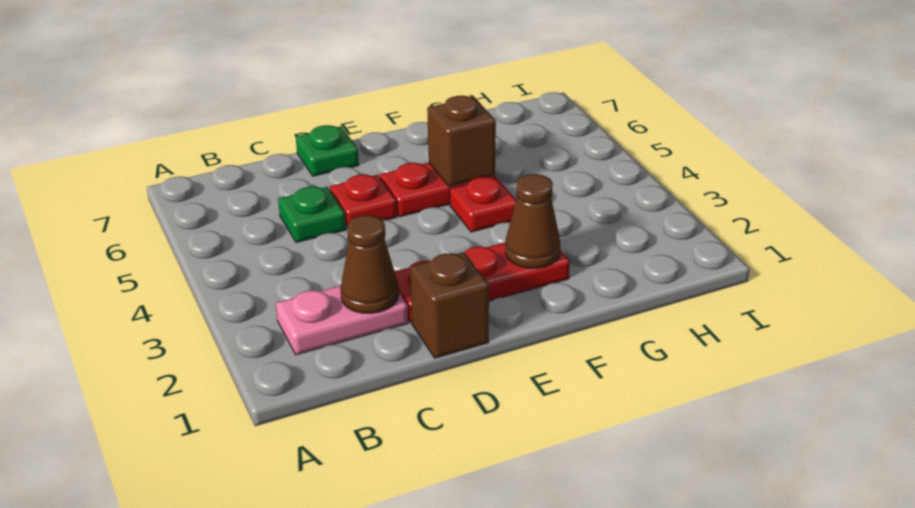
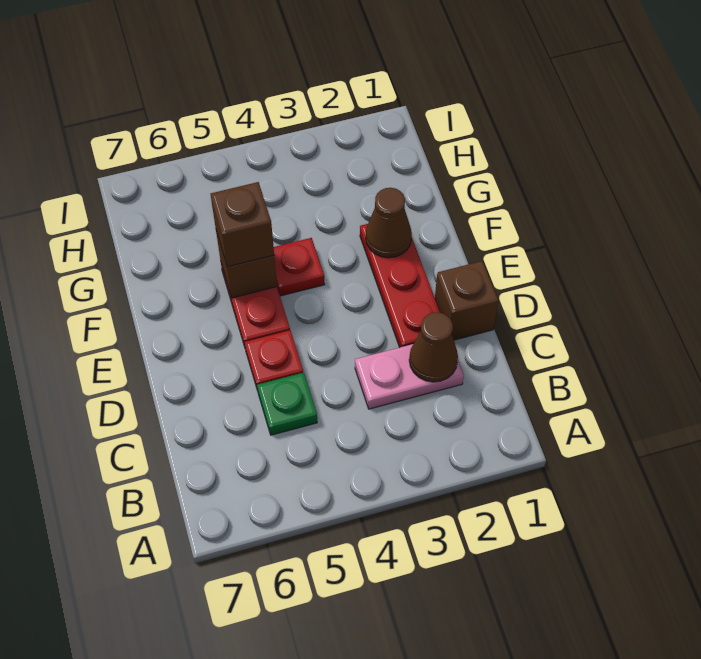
pink plate B2:C2 level 1 -> pink plate C2:C3 level 1
green plate D7 level 1 -> none
none -> brown brick F5 level 3

